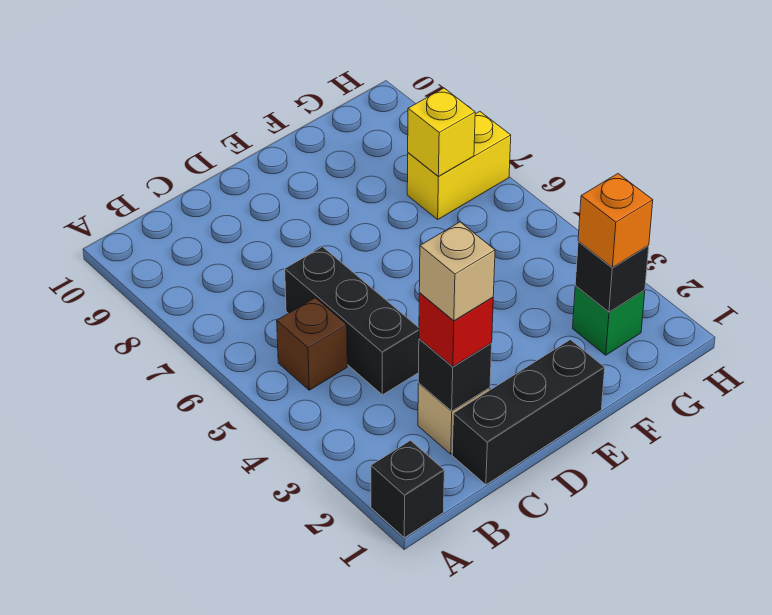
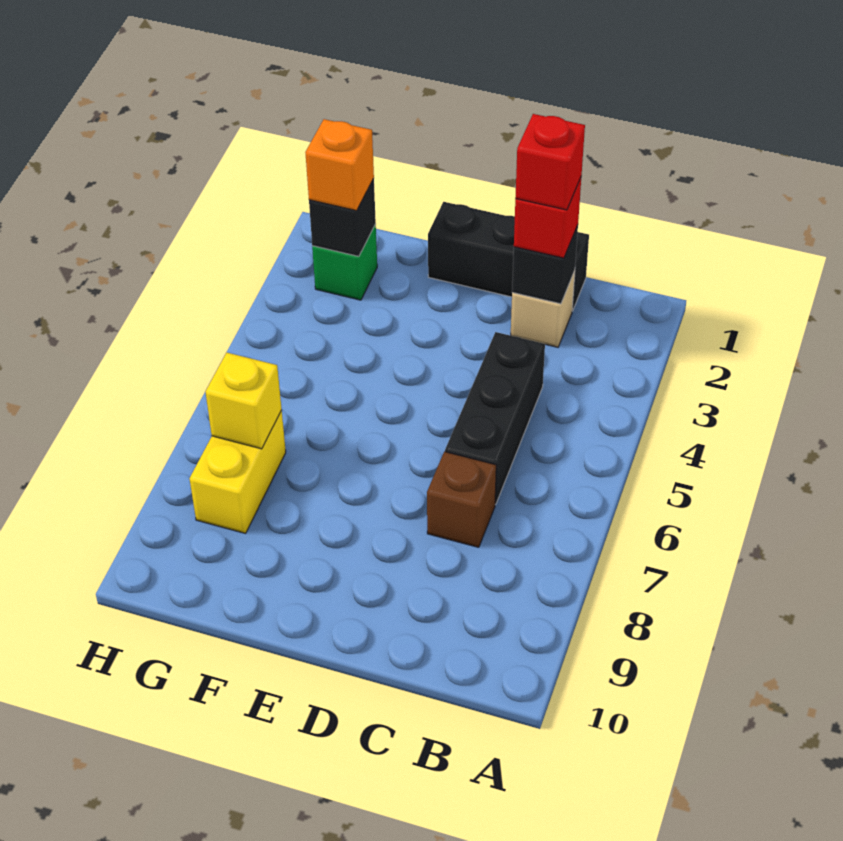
black brick A1 level 1 -> none
brown brick B5 level 1 -> brown brick C7 level 1
tan brick C2 level 4 -> red brick C2 level 4
yellow brick G7:H7 level 1 -> yellow brick G7:G8 level 1

